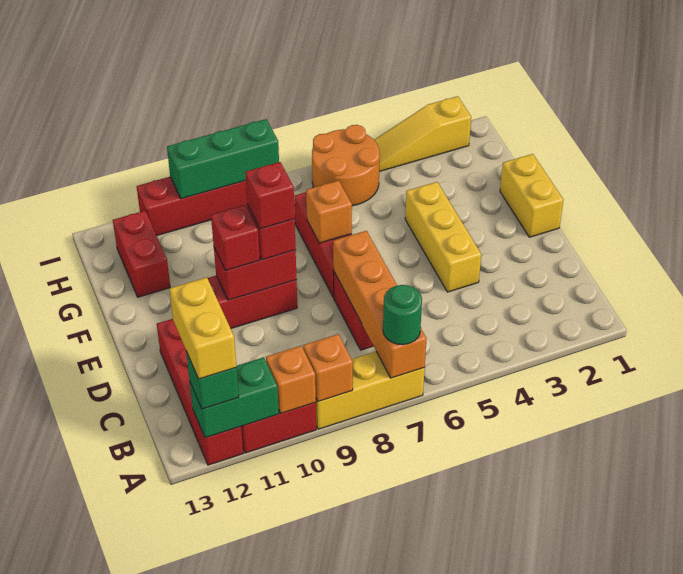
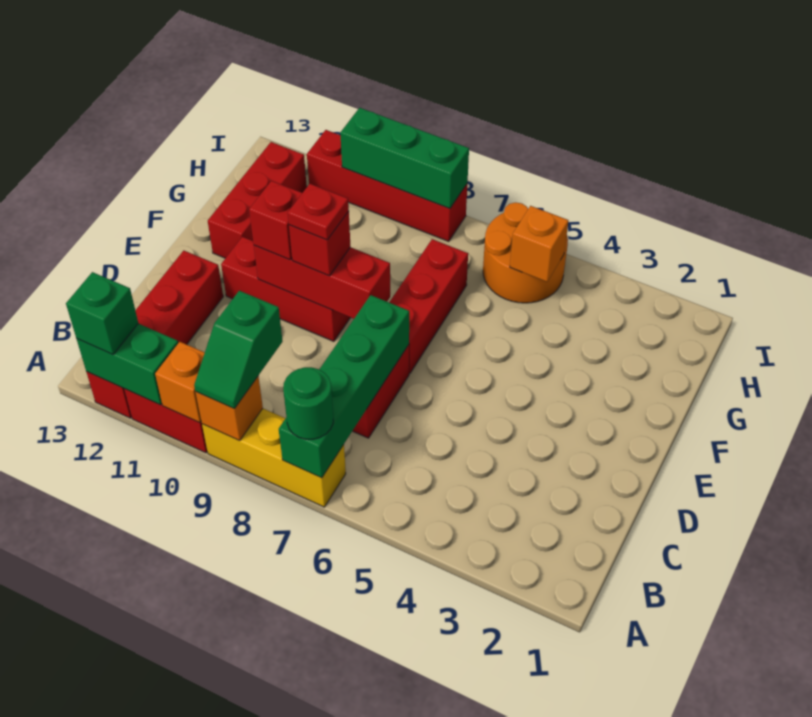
orange brick A7:D7 level 2 -> green brick A7:D7 level 2
none -> green slope A9:B9 level 3 top B
yellow brick A12:B12 level 4 -> none
yellow brick D4:F4 level 1 -> none
yellow brick E1:F1 level 1 -> none
red brick E9:E10 level 2 -> red brick E8:E10 level 2
red brick E9 level 4 -> red plate E9 level 4
orange brick F7 level 2 -> orange brick H5 level 2
red brick G12:H12 level 1 -> red brick F12:H12 level 1
yellow slope I2:I4 level 1 top 2 -> none

